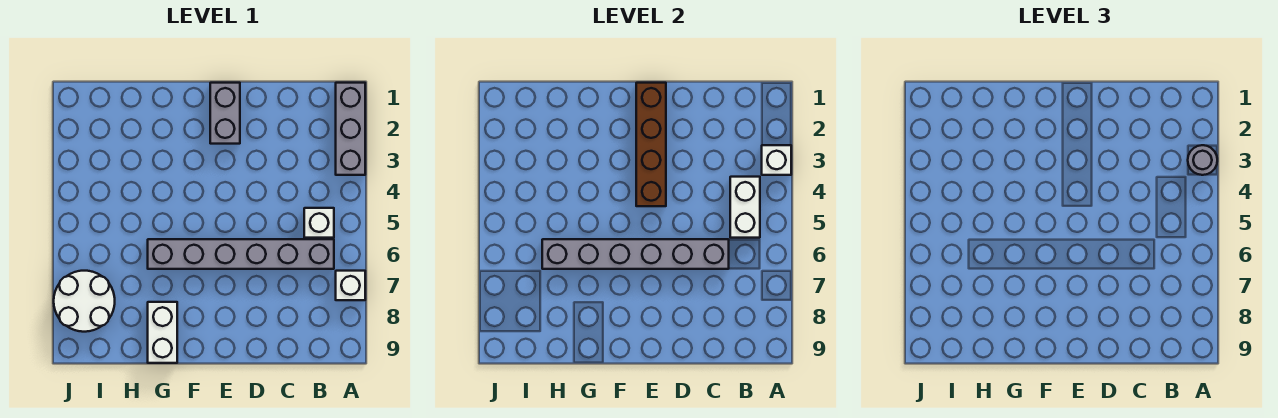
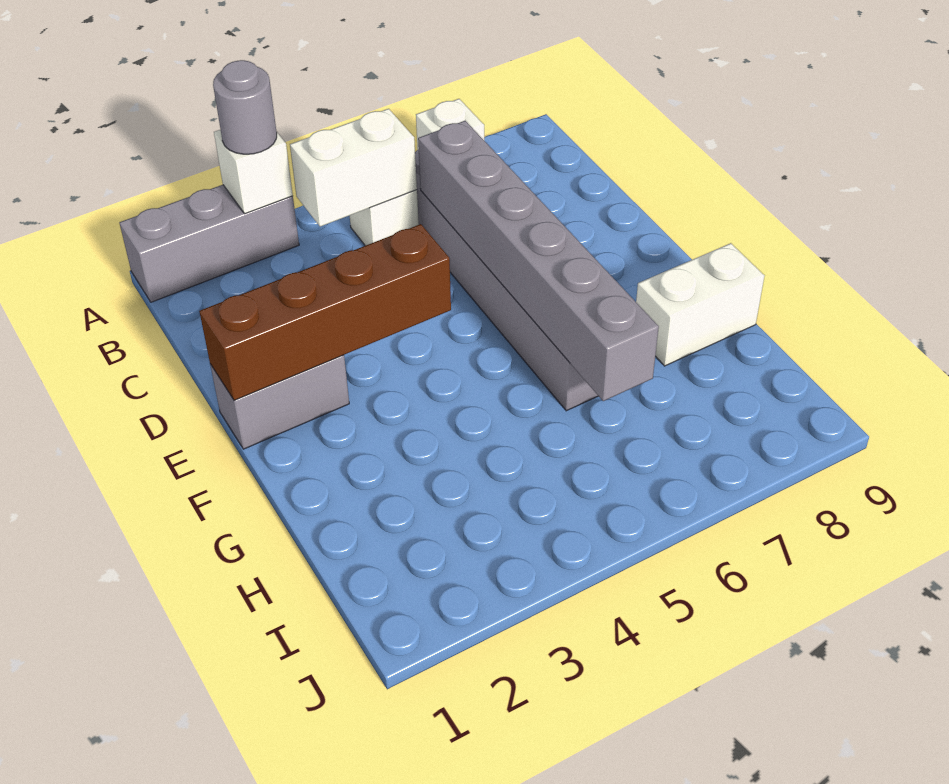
white round brick I7:J8 level 1 -> none

